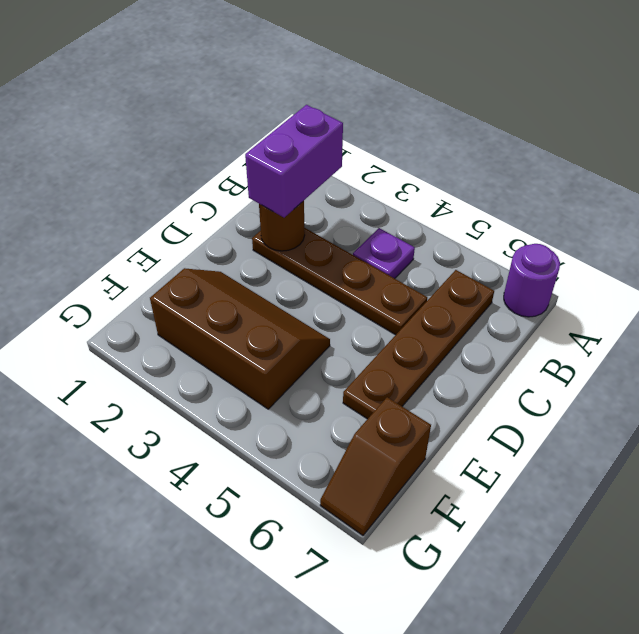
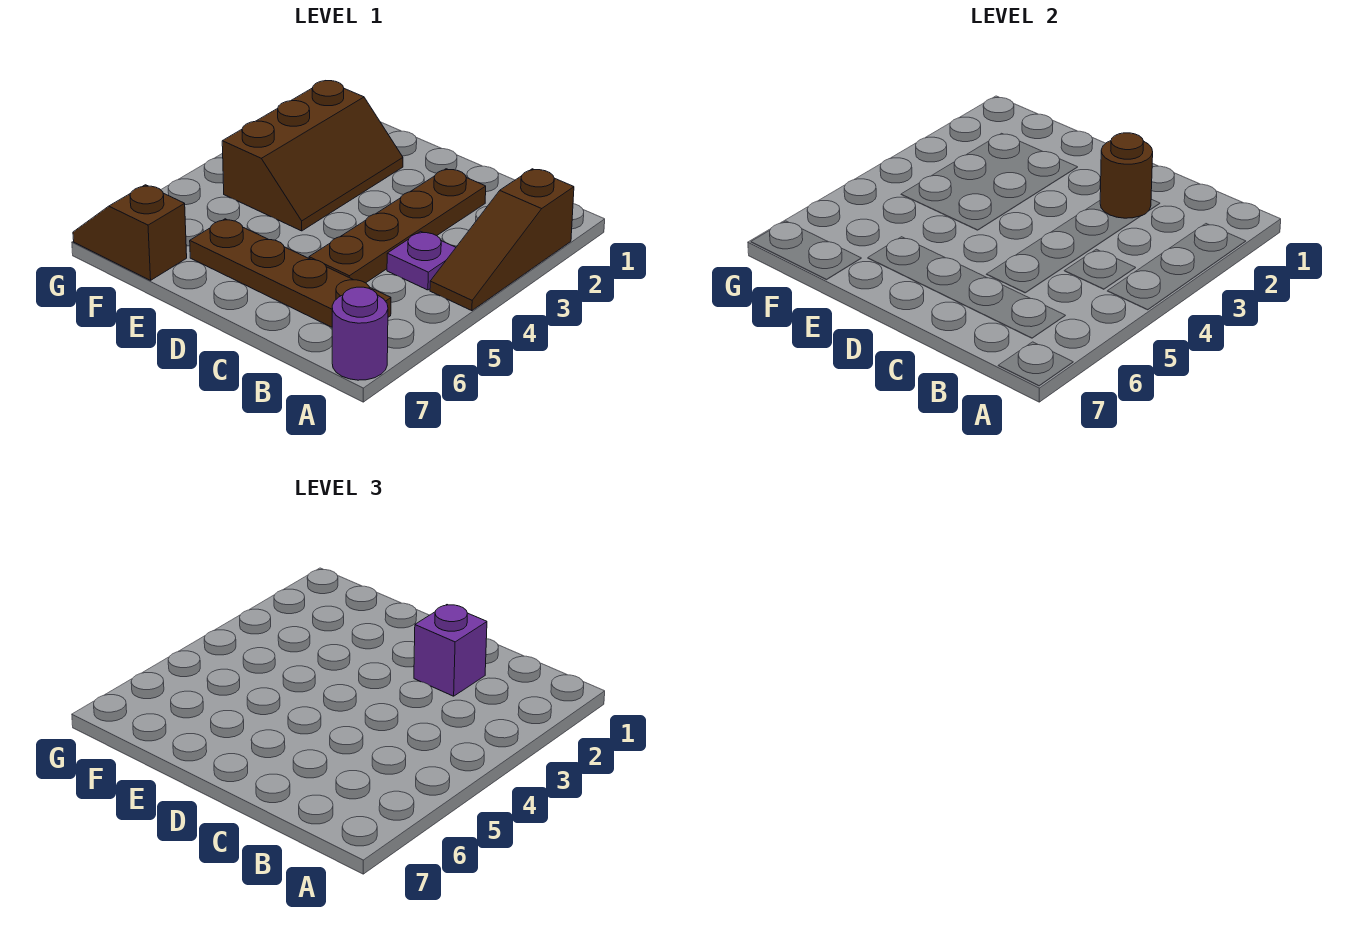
none -> brown slope A2:A4 level 1 top 2
purple brick B2:C2 level 3 -> purple brick C2 level 3

